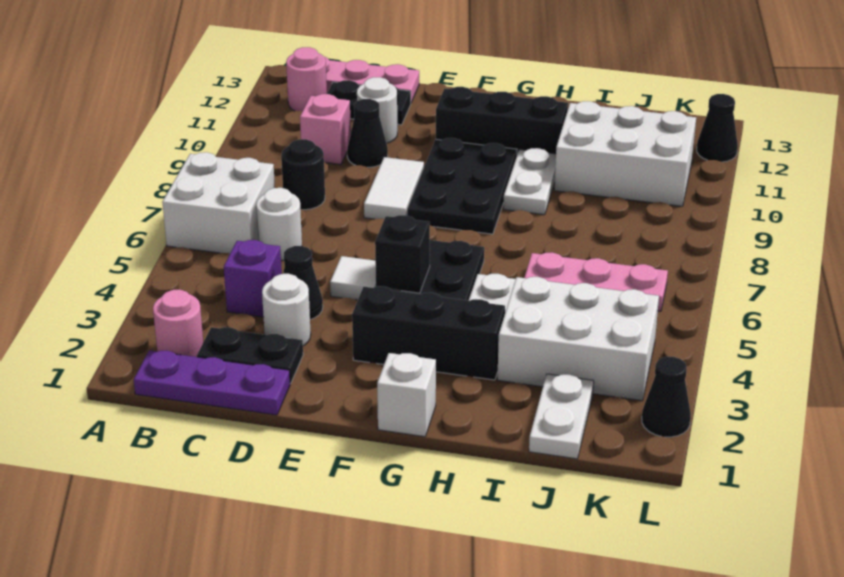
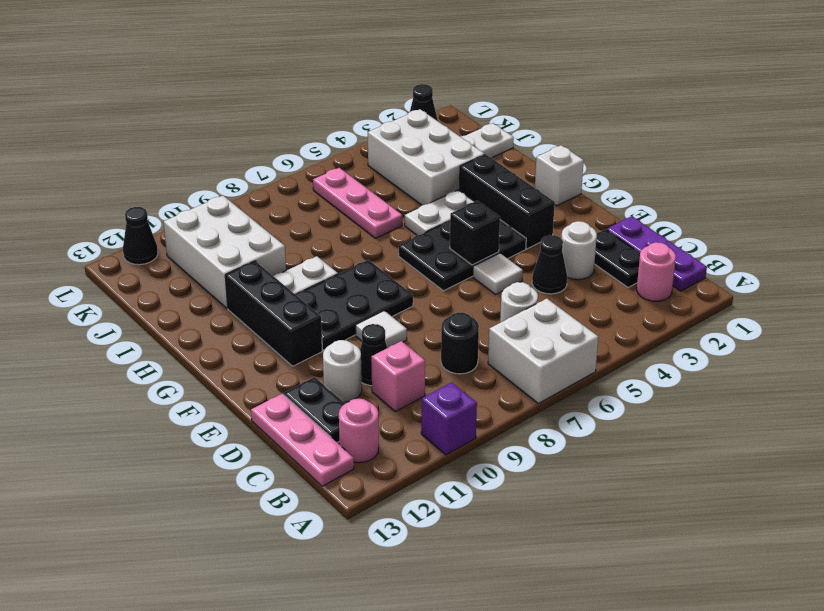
purple brick C4 level 1 -> purple brick A10 level 1
white tile E8:E9 level 1 -> white tile E9 level 1

